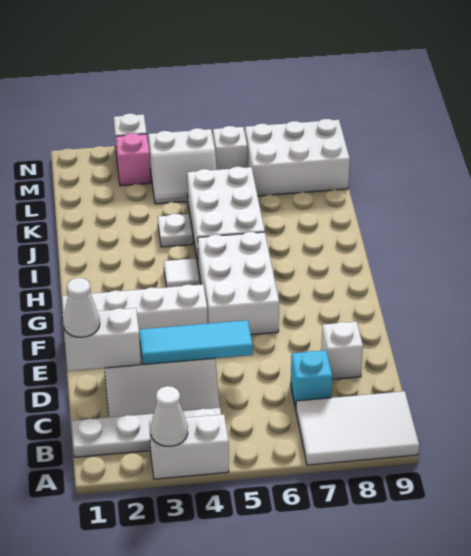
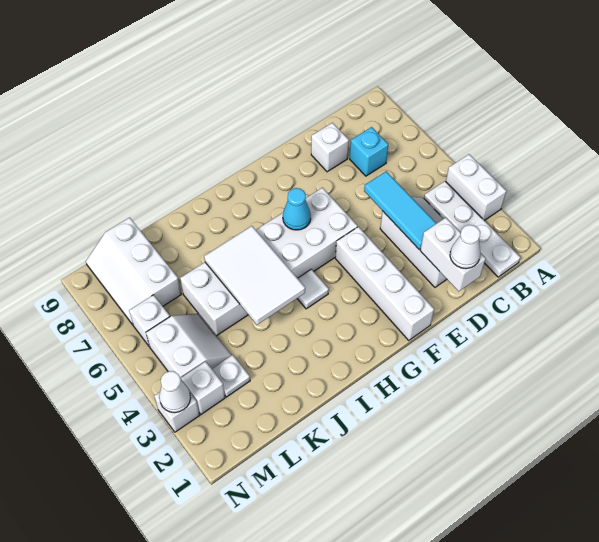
white cone A3 level 2 -> white cone N3 level 2
white tile A7:B9 level 1 -> white tile I4:J6 level 2
none -> cyan cone G6 level 2
white plate J4 level 1 -> white plate L3 level 1
white brick L7:M9 level 1 -> white slope L7:M9 level 1 top L
pink brick M3 level 1 -> white brick M3 level 1

